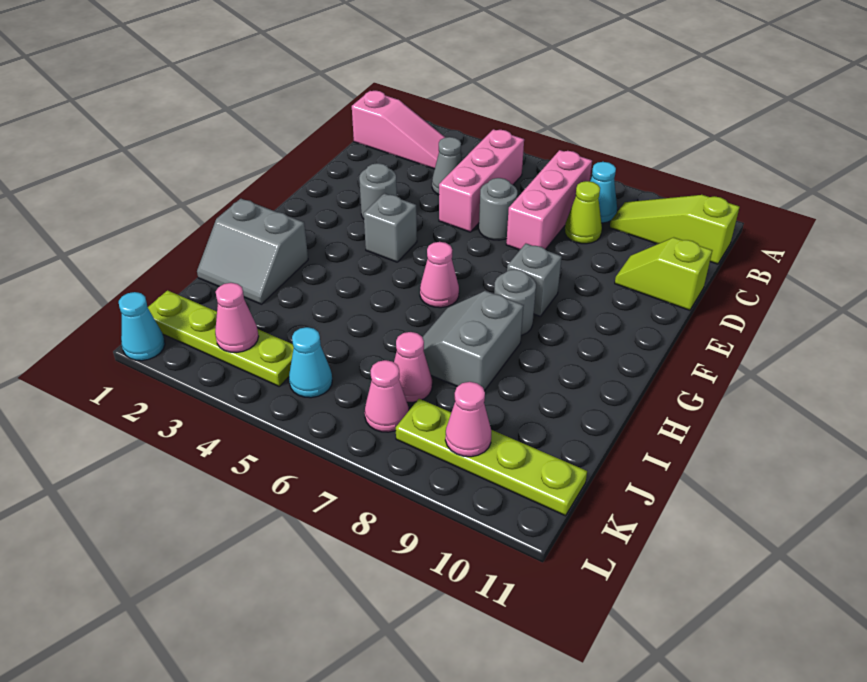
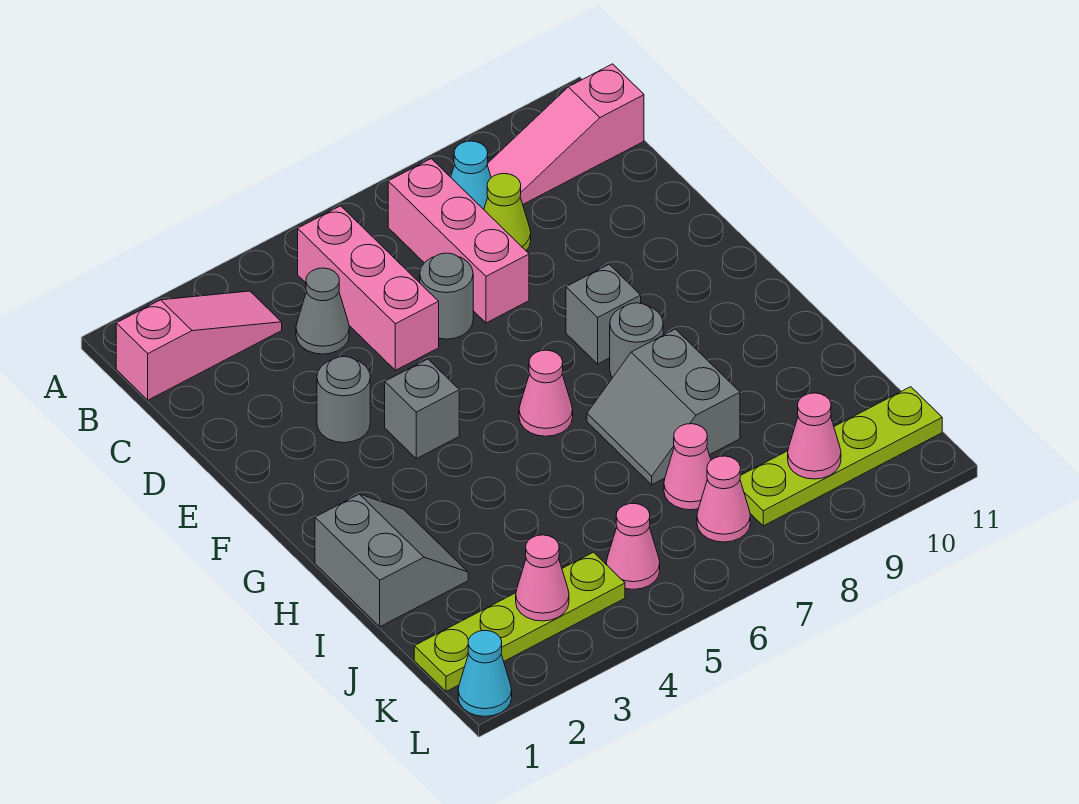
lime slope B9:B11 level 1 top 11 -> pink slope B9:B11 level 1 top 11
lime slope D10:D11 level 1 top 11 -> none
grey slope H1:I2 level 1 top H -> grey slope H1:I2 level 1 top 1
cyan cone K5 level 1 -> pink cone K5 level 1

